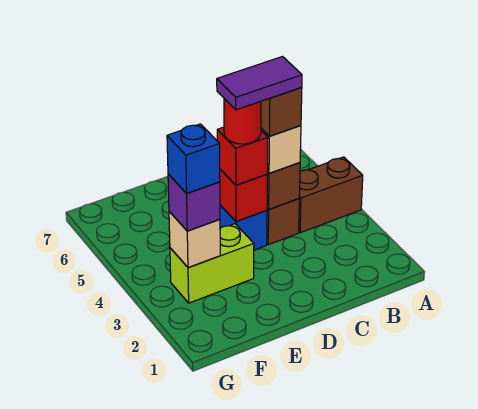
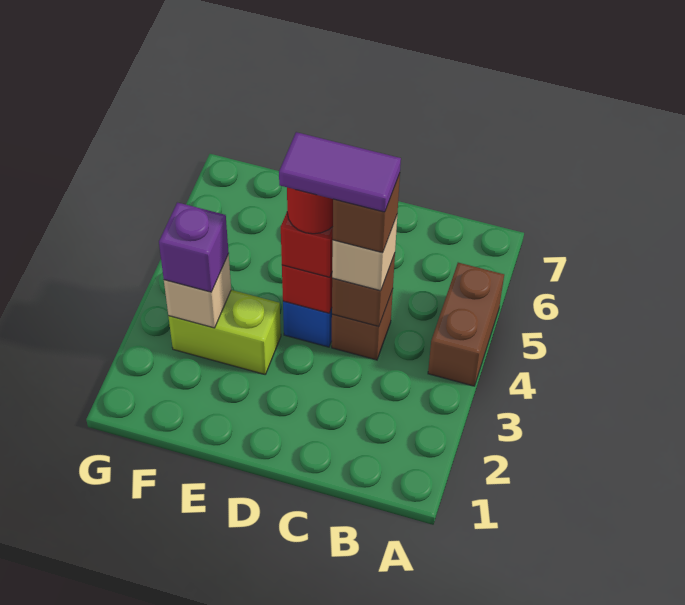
brown brick A4:B4 level 1 -> brown brick A4:A5 level 1
blue brick F3 level 4 -> none

